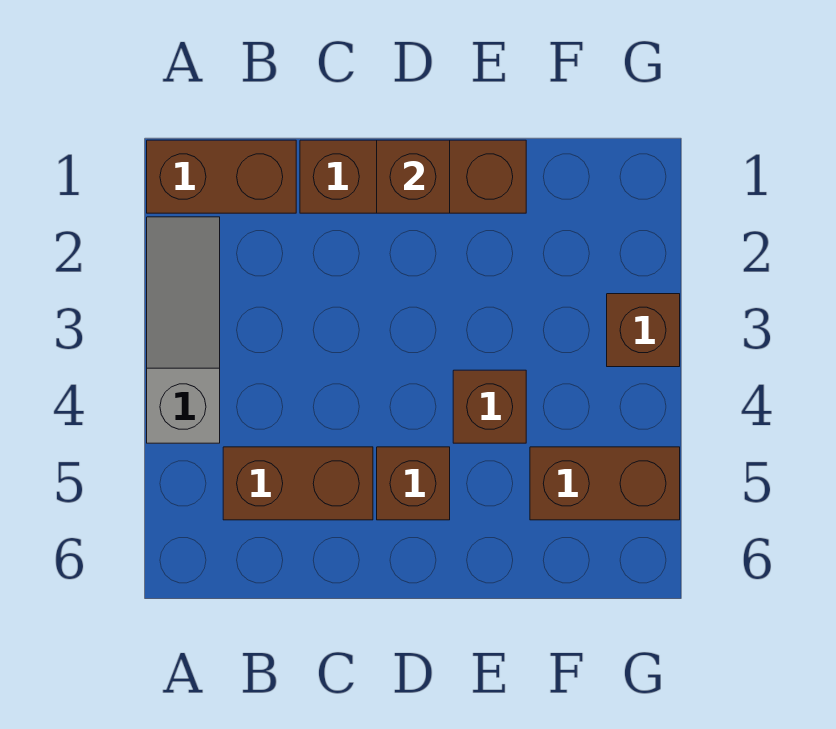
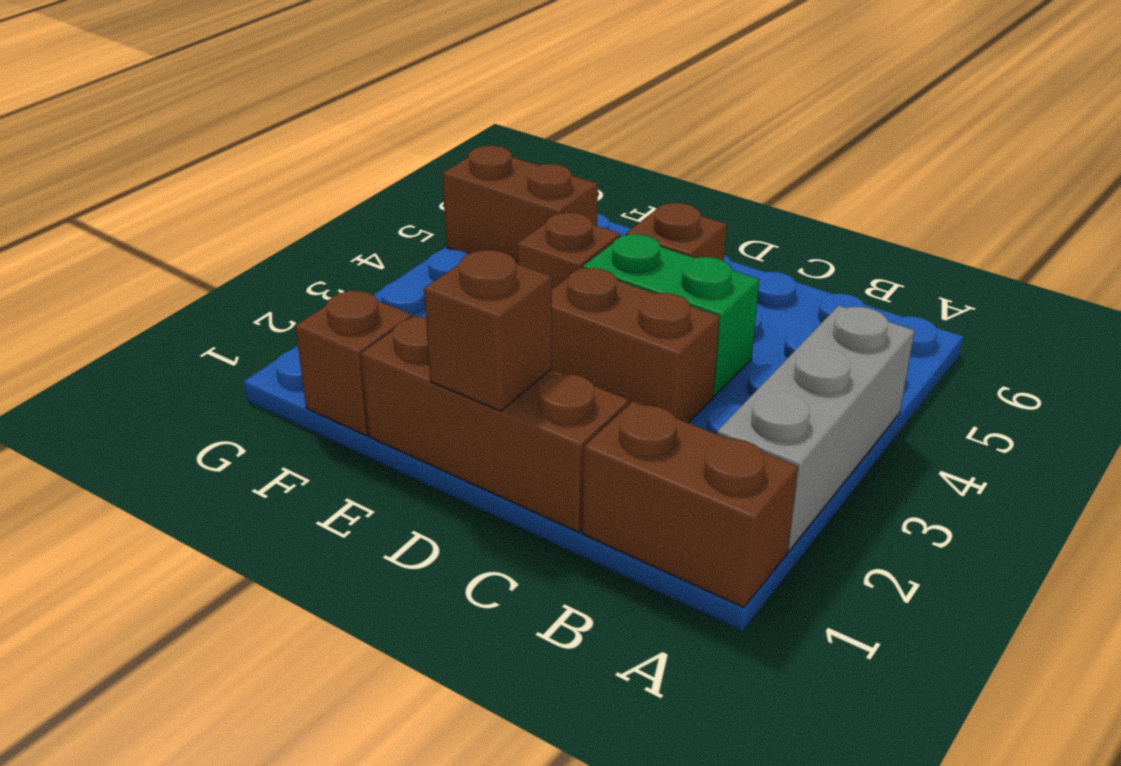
grey slope A2:A4 level 1 top 4 -> grey brick A2:A4 level 1
brown brick B5:C5 level 1 -> brown brick C3:D3 level 1
none -> green brick C4:D4 level 1
brown brick G3 level 1 -> brown brick F1 level 1

